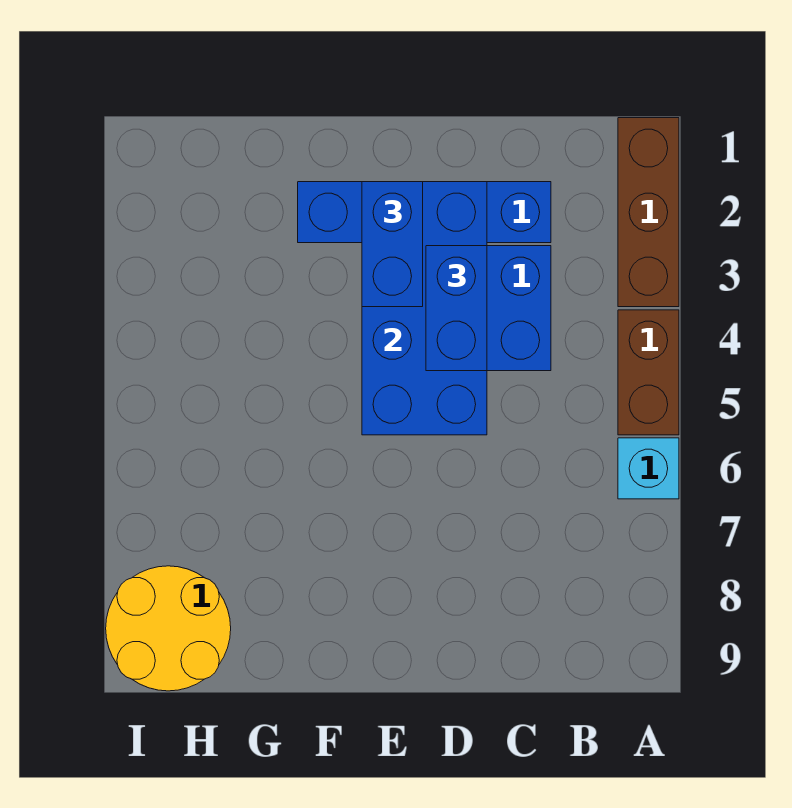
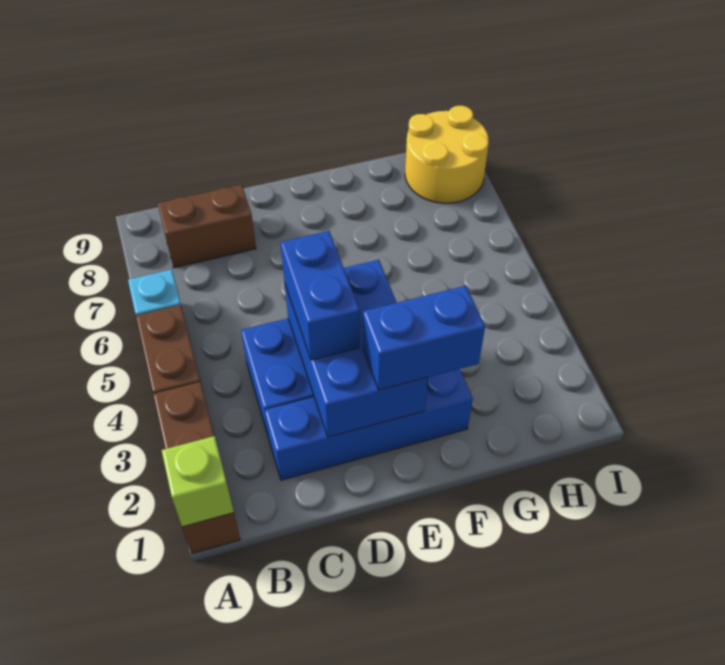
none -> lime brick A1 level 2
none -> brown brick B8:C8 level 1
blue brick D2:E5 level 2 -> blue brick D2:E4 level 2
blue brick E2:E3 level 3 -> blue brick E2:F2 level 3

